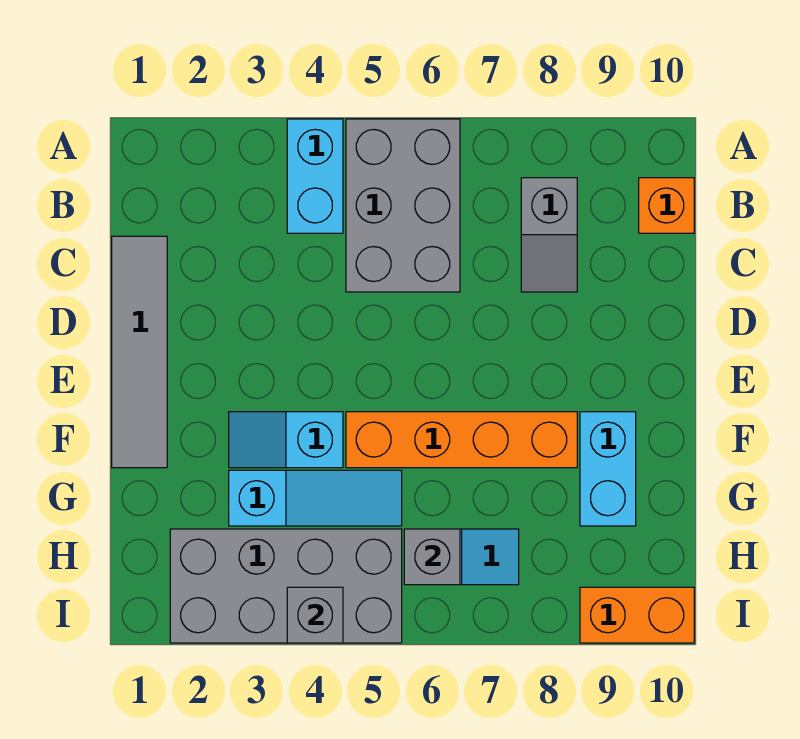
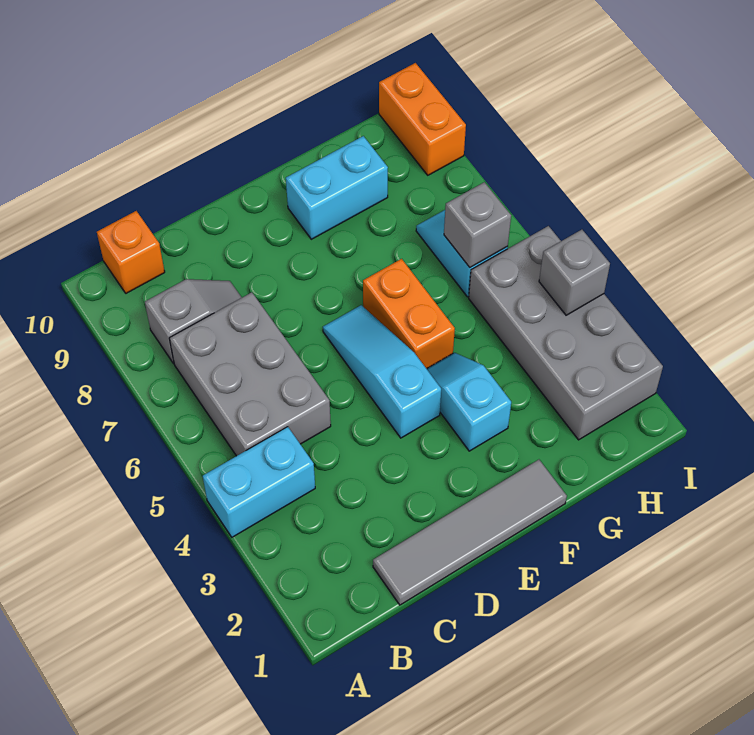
grey brick A5:C6 level 1 -> grey brick B5:C7 level 1
cyan slope F3:F4 level 1 top 4 -> cyan slope F3:F4 level 1 top 3
orange brick F5:F8 level 1 -> orange brick F5:F6 level 1
cyan slope G3:G5 level 1 top 3 -> cyan slope E4:E6 level 1 top 4

